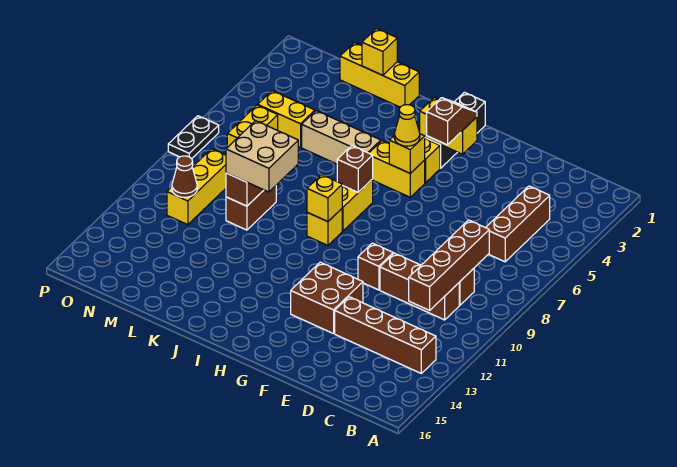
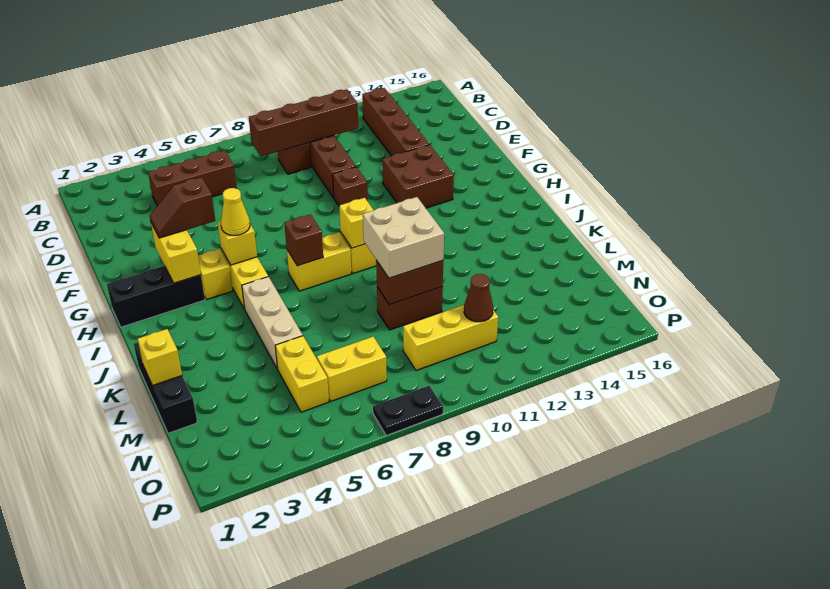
yellow brick K1:M1 level 1 -> black brick K1:M1 level 1

